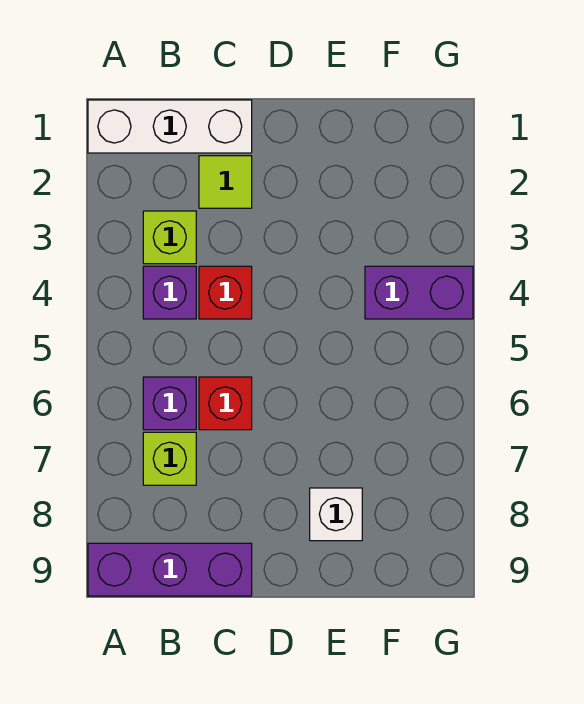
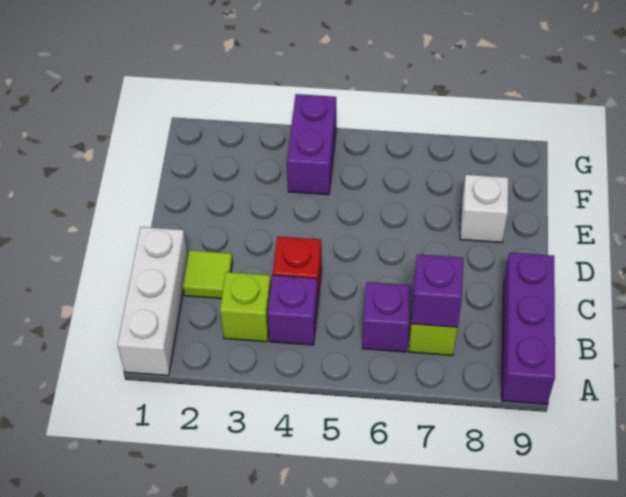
none -> purple brick B7 level 2
red brick C6 level 1 -> none

